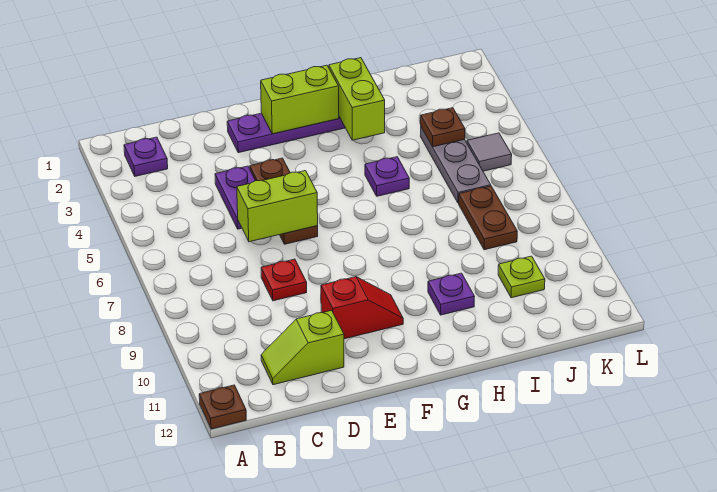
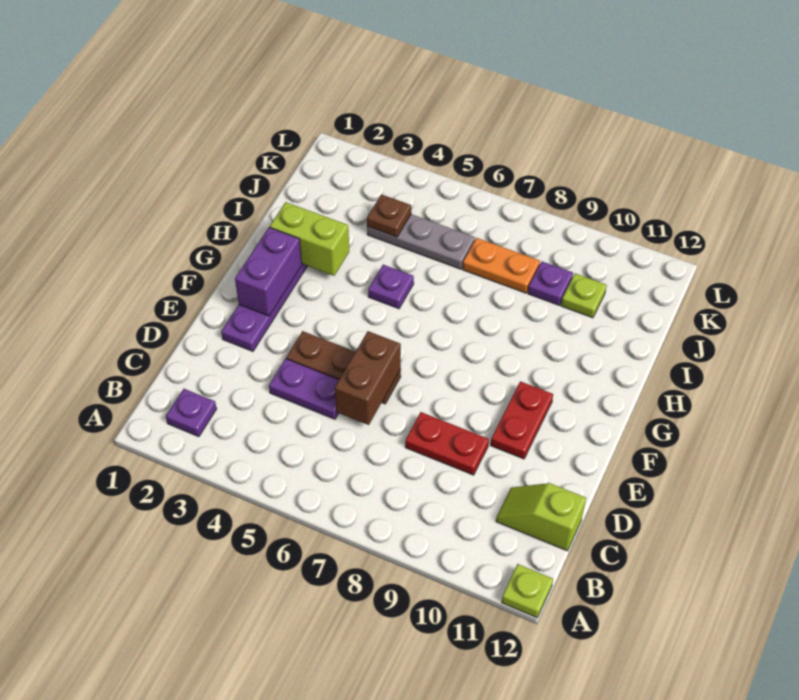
brown plate A12 level 1 -> lime plate A12 level 1
lime slope C11:D11 level 1 top D -> lime slope C11:C12 level 1 top 12
lime brick D6:E6 level 2 -> brown brick D6:E6 level 2
red plate D8 level 1 -> red plate D8:D9 level 1
red slope E10:F10 level 1 top E -> red plate E10:F10 level 1
lime brick F2:G2 level 2 -> purple brick F2:G2 level 2
purple plate H10 level 1 -> purple plate J9 level 1
brown plate J7:J8 level 1 -> orange plate J7:J8 level 1
grey tile K5 level 1 -> none

